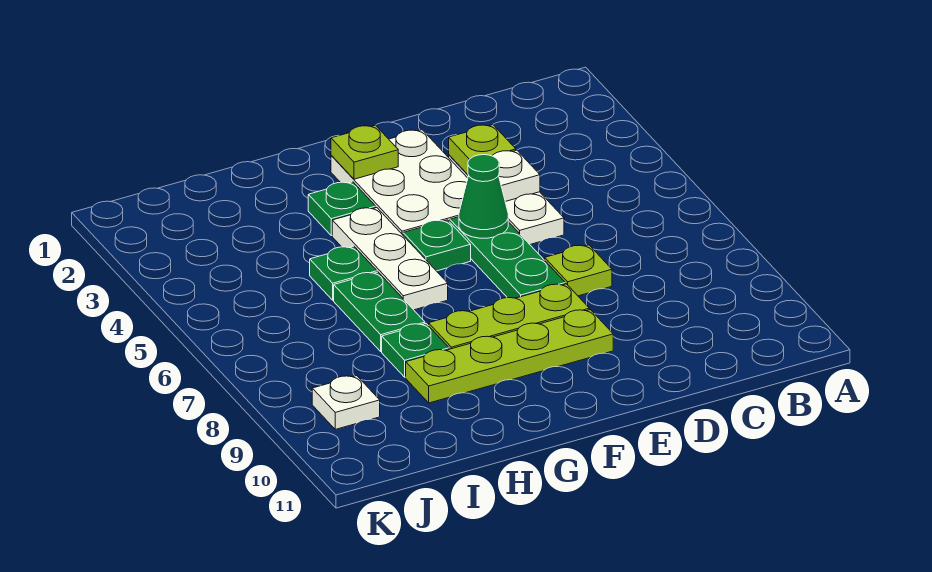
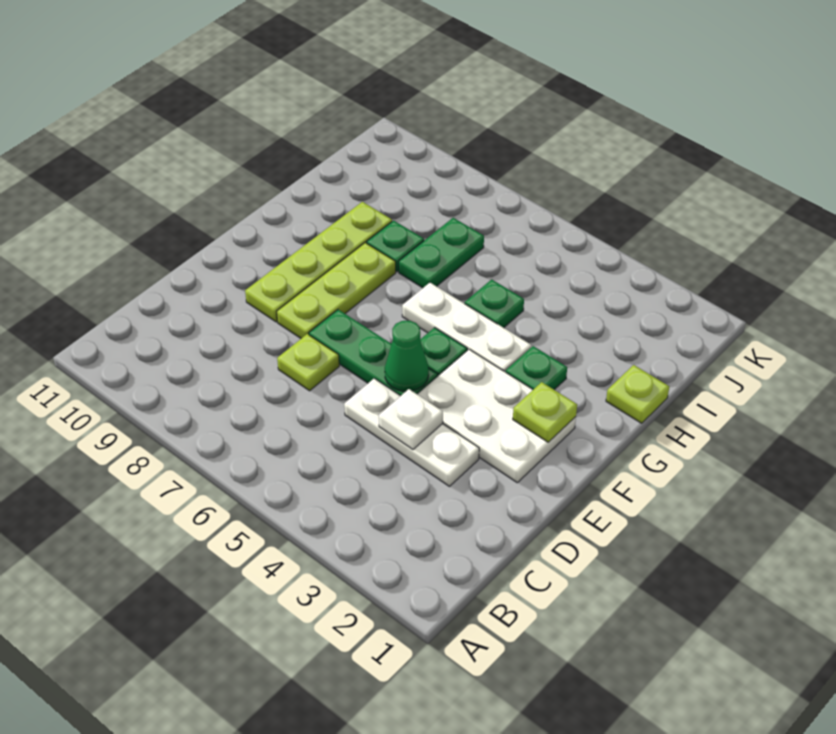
lime plate D3 level 2 -> lime plate H1 level 1
green plate H6:H7 level 1 -> green plate H7:I7 level 1
white plate J9 level 1 -> none

